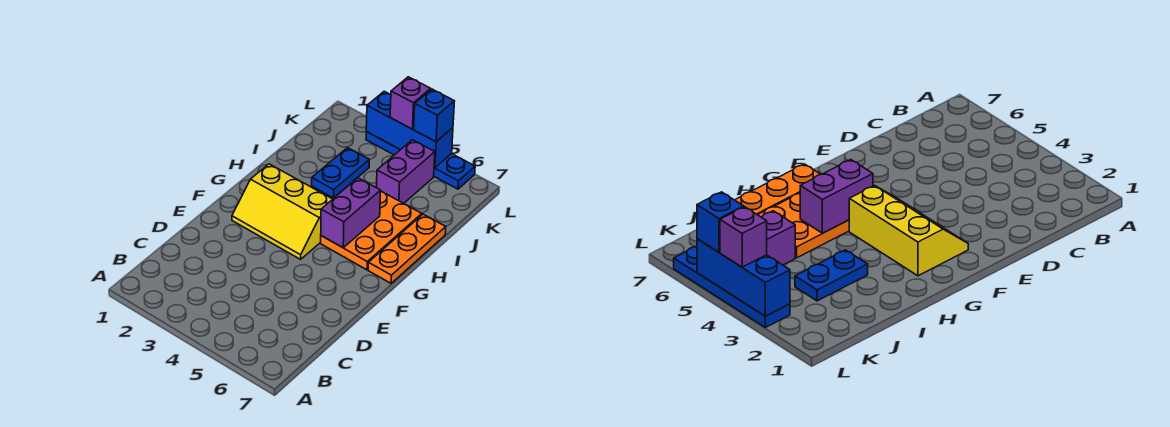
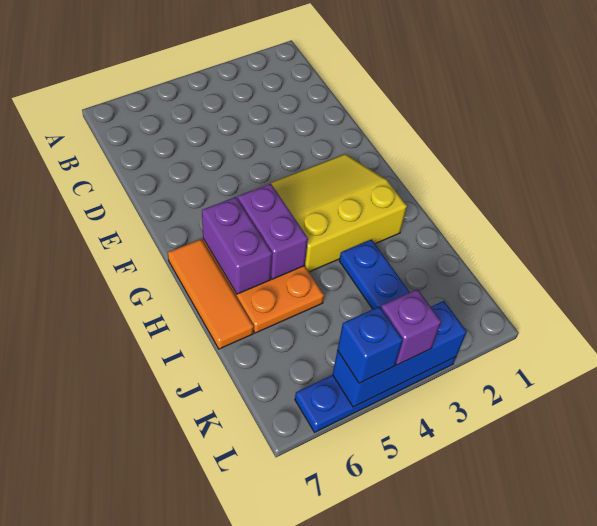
yellow slope F2:G4 level 1 top G -> yellow slope F2:H4 level 1 top H
orange plate G7:I7 level 1 -> orange tile G7:I7 level 1
purple brick J5:K5 level 1 -> purple brick G6:H6 level 2

